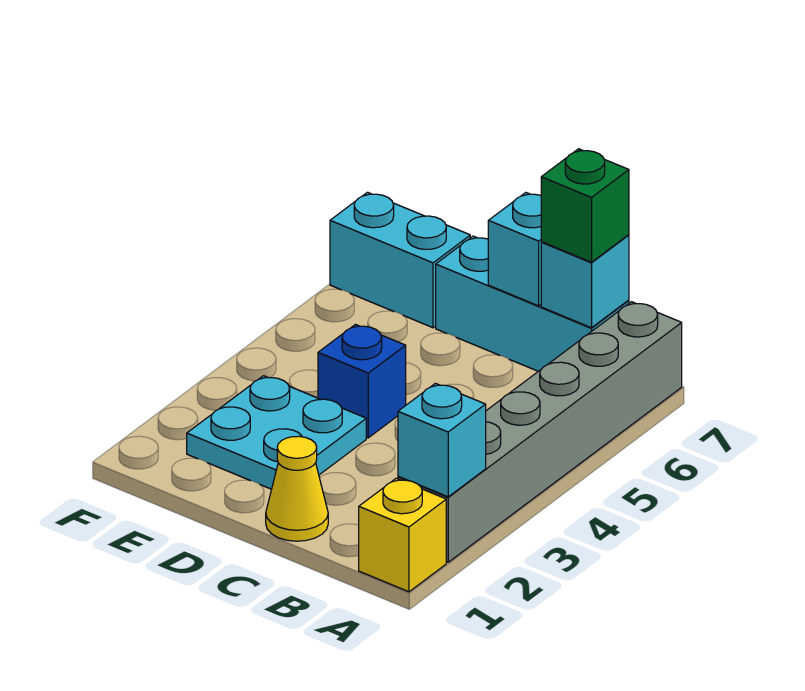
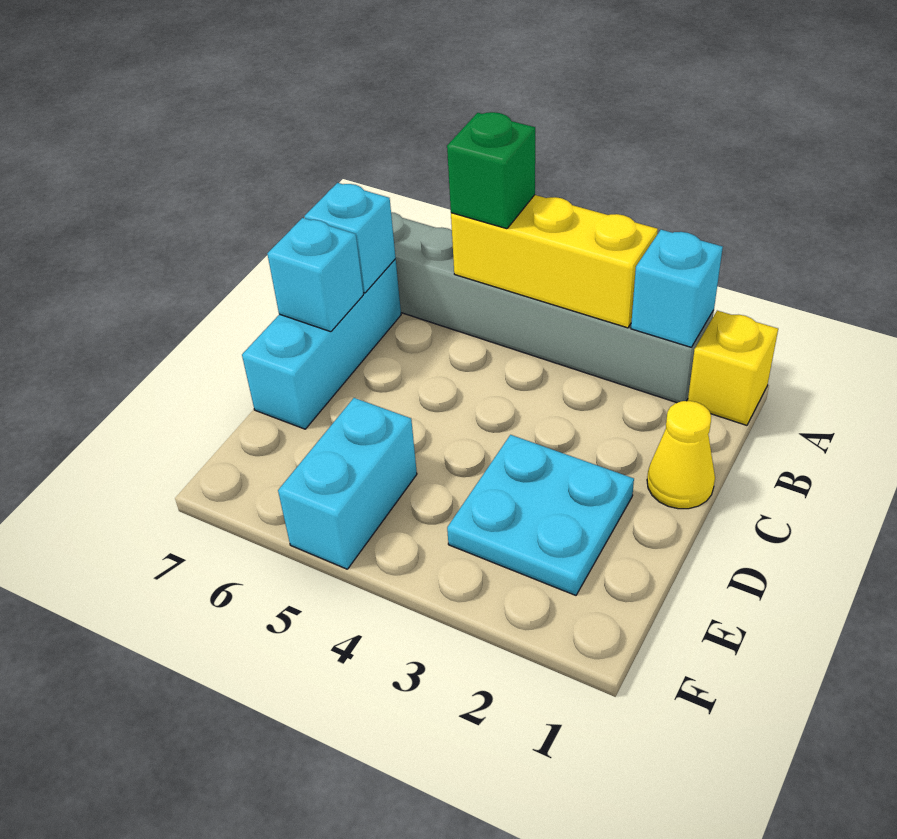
none -> yellow brick A3:A5 level 2
green brick B7 level 3 -> green brick A5 level 3
blue brick D4 level 1 -> none
cyan brick E7:F7 level 1 -> cyan brick E5:F5 level 1

